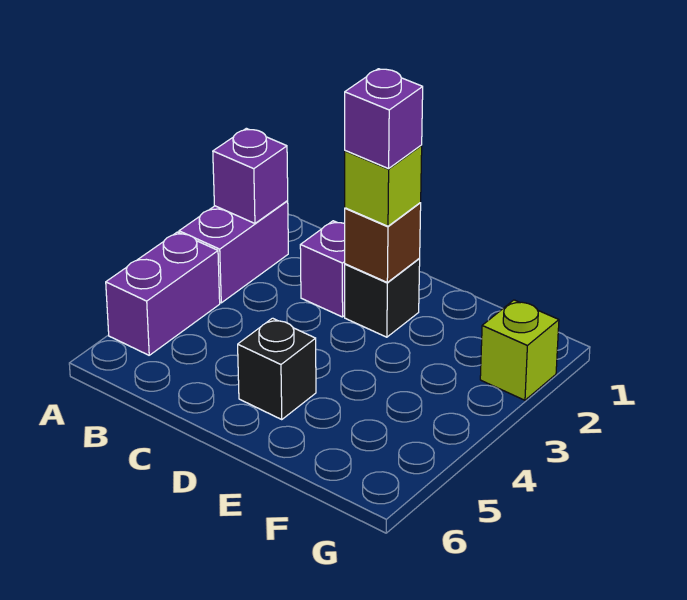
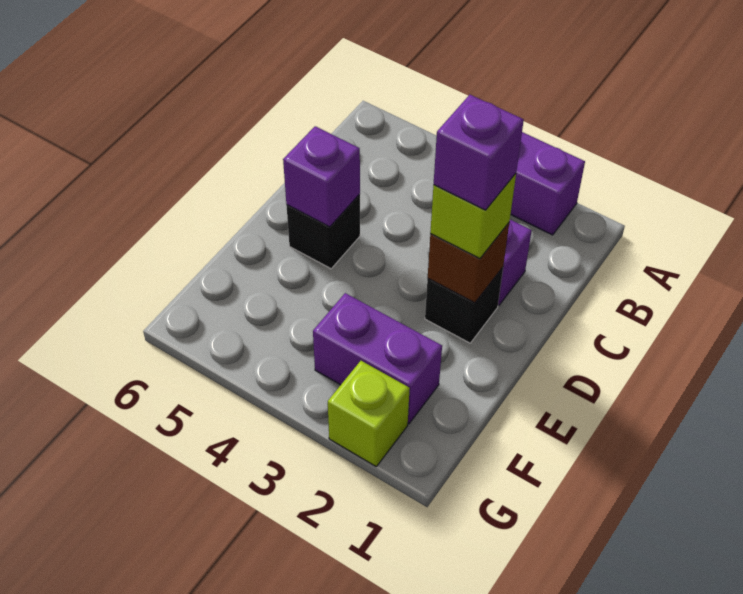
purple brick A2 level 2 -> purple brick D5 level 2
purple brick A4:A5 level 1 -> purple brick F2:F3 level 1

